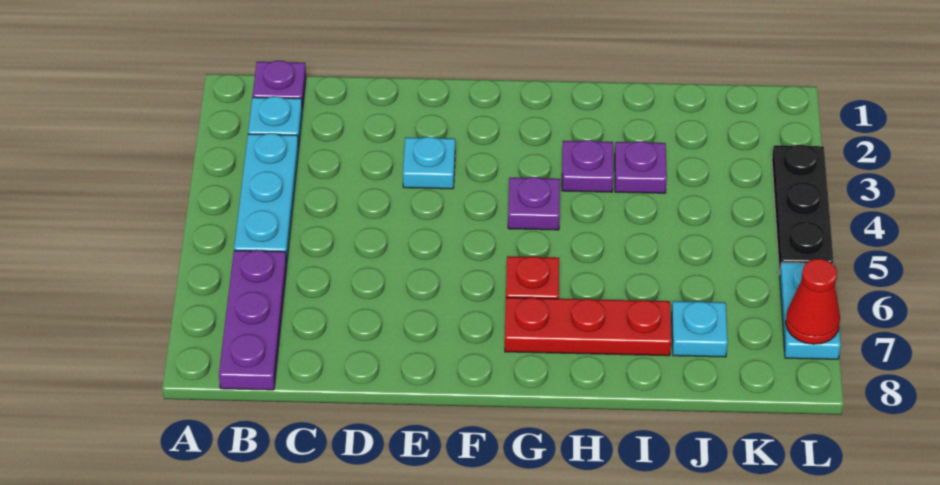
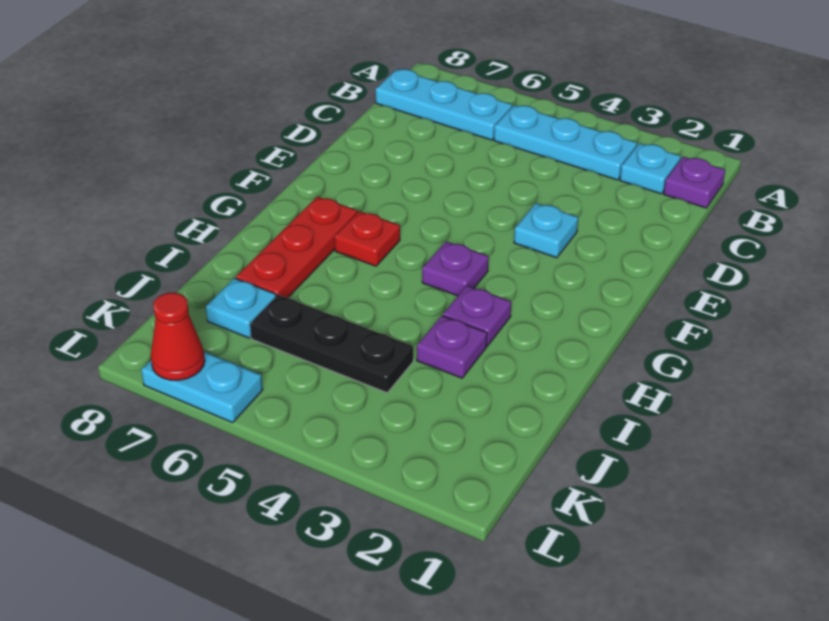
purple plate B6:B8 level 1 -> cyan plate B6:B8 level 1
black plate L3:L5 level 1 -> black plate J4:J6 level 1

